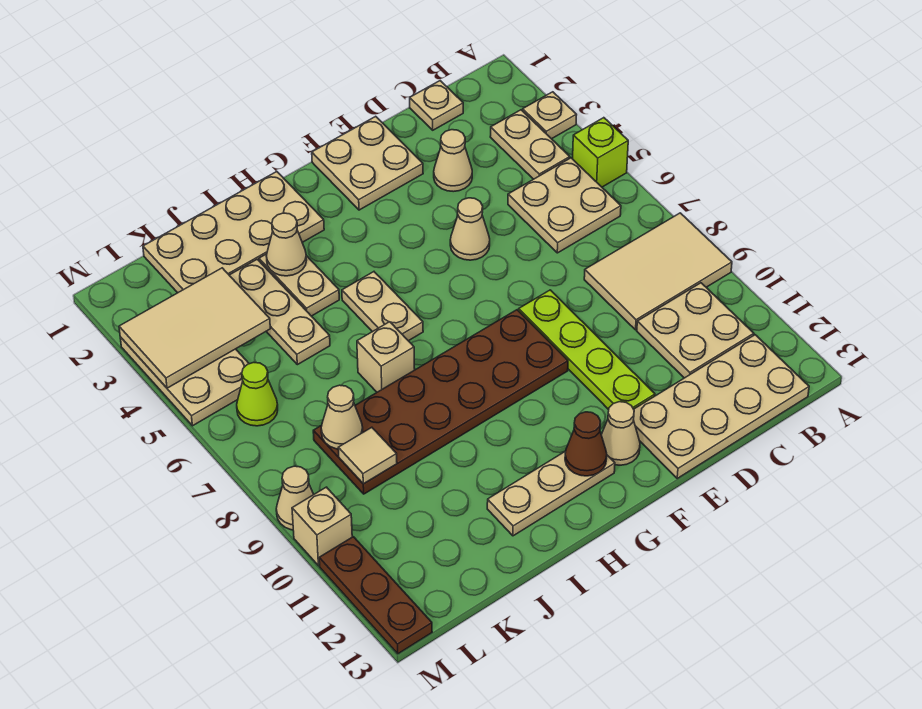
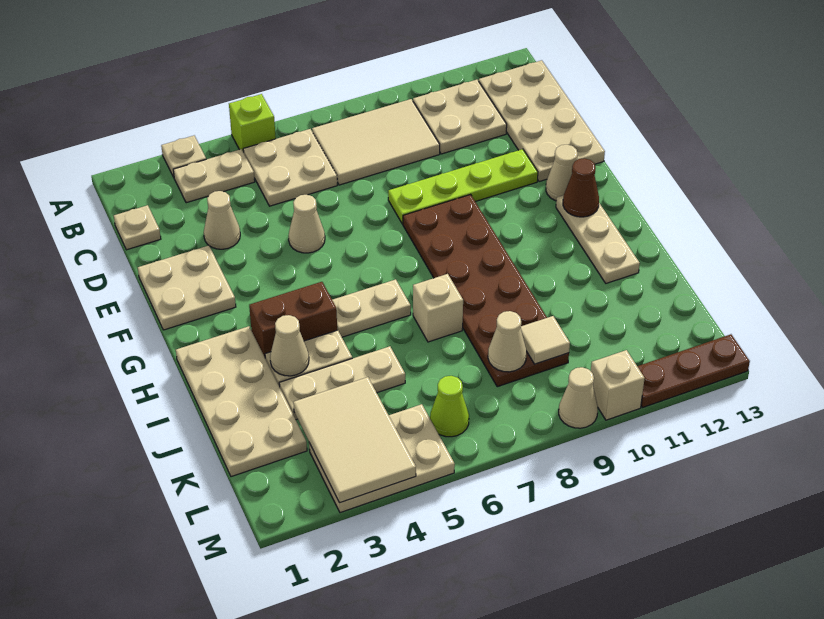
tan tile A8:C9 level 1 -> tan tile B7:C9 level 1
none -> brown brick H3:H4 level 1

